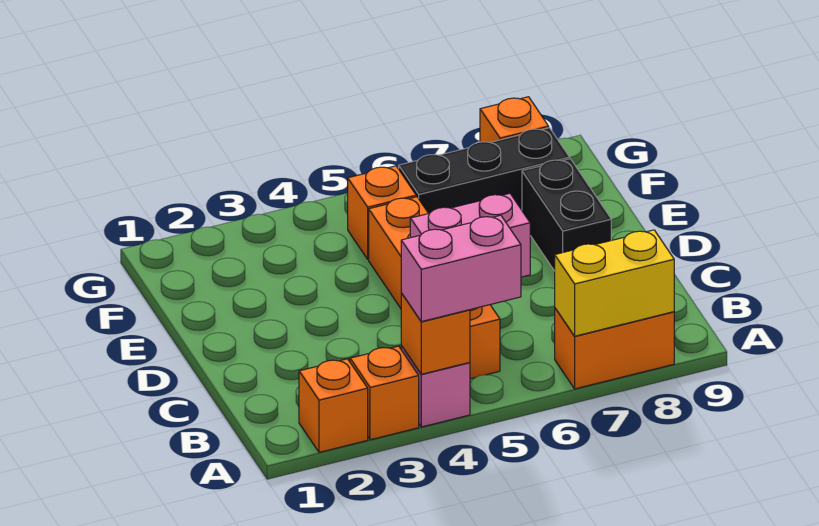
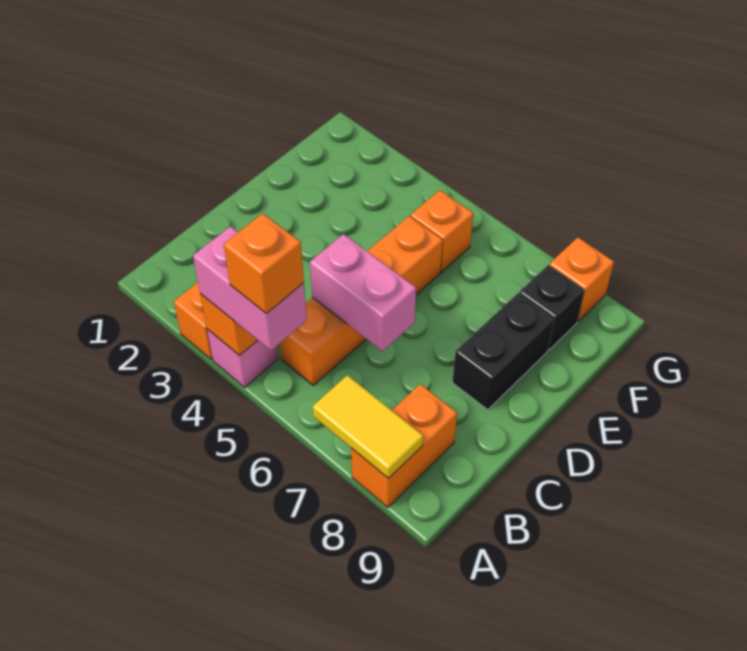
orange brick A2 level 1 -> orange brick A5 level 4
orange brick A7:A8 level 1 -> orange brick A8:B8 level 1
yellow brick A7:A8 level 2 -> yellow tile A7:A8 level 2
black brick F6:F8 level 1 -> black brick F8 level 1

